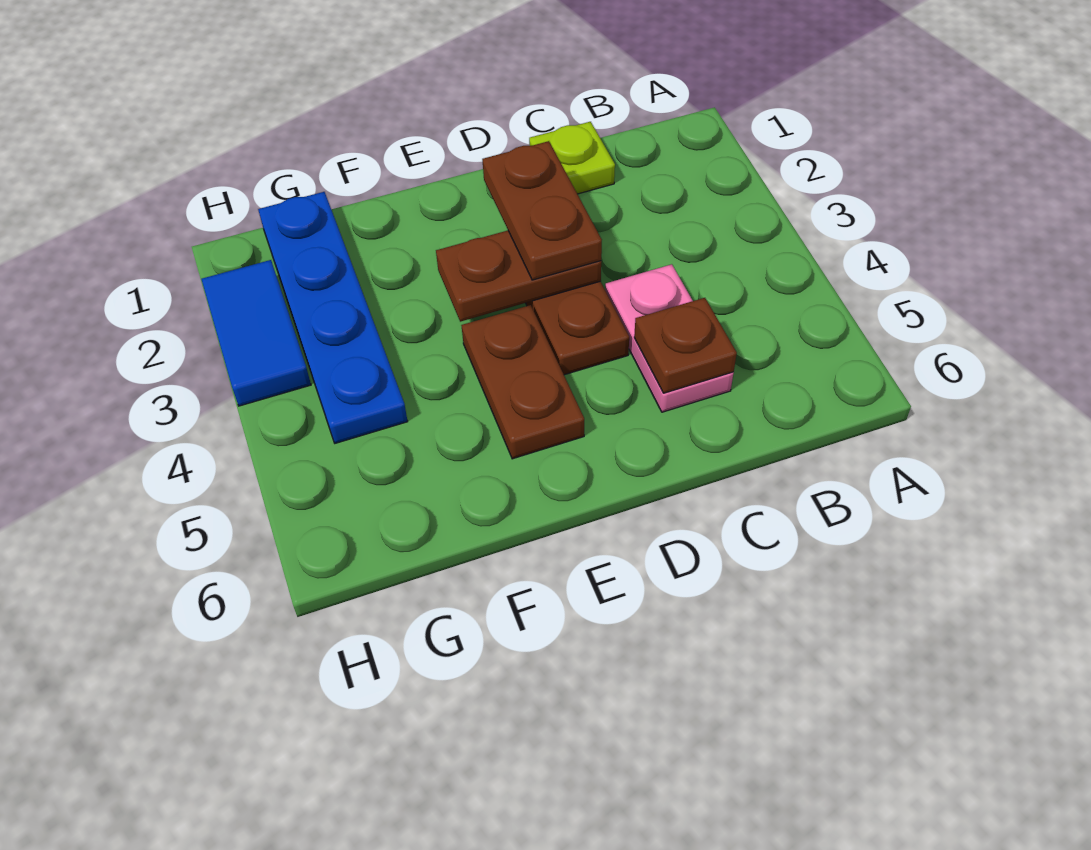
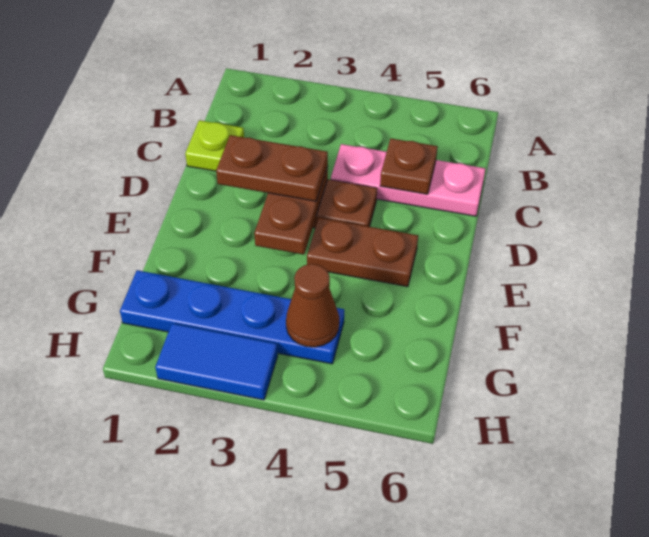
pink plate C4:C5 level 1 -> pink plate C4:C6 level 1
none -> brown cone G4 level 2

